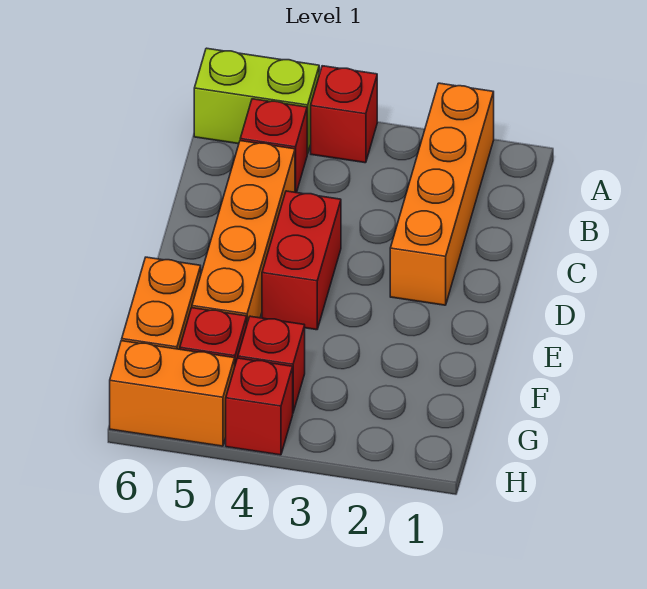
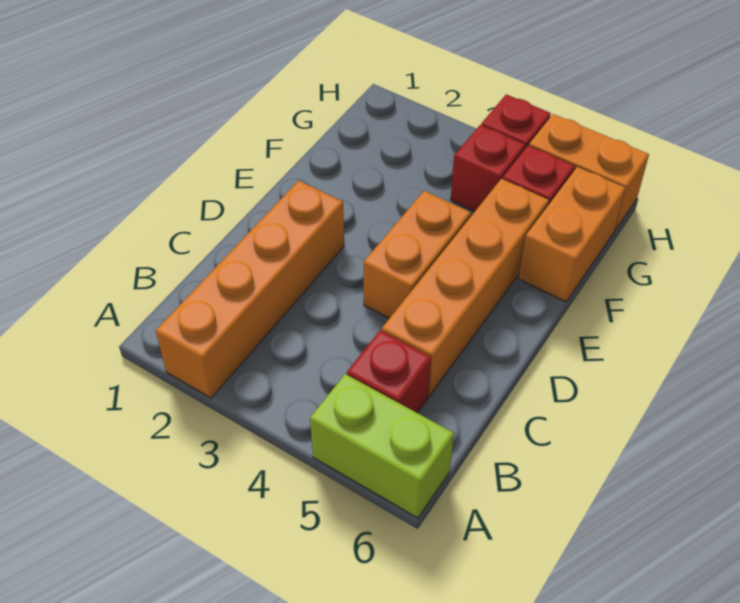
red brick A4 level 1 -> none
red brick D4:E4 level 1 -> orange brick D4:E4 level 1

